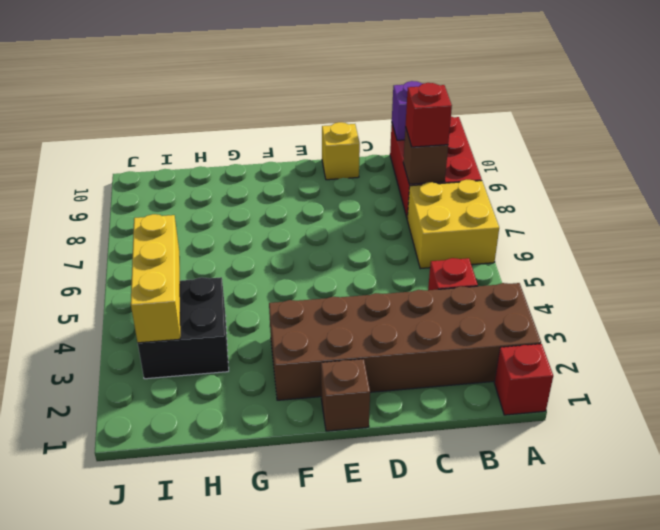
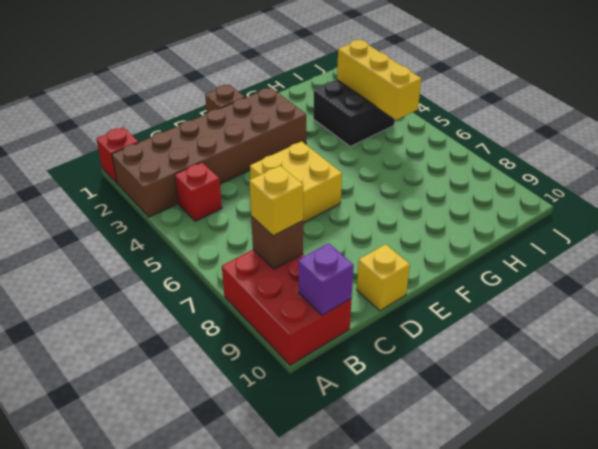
yellow brick A6:B7 level 1 -> yellow brick D5:E6 level 1
red brick B8 level 3 -> yellow brick B8 level 3

